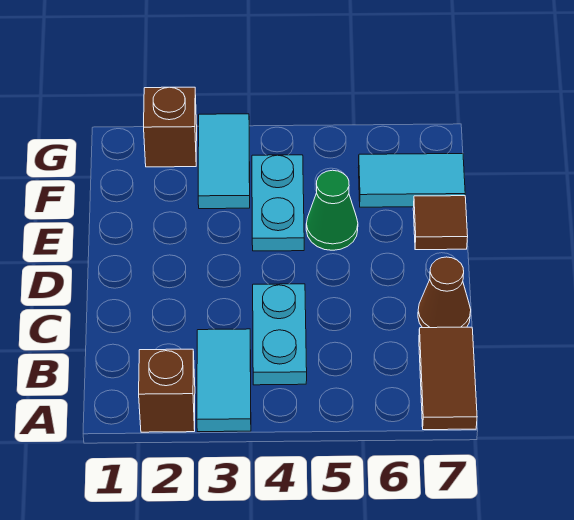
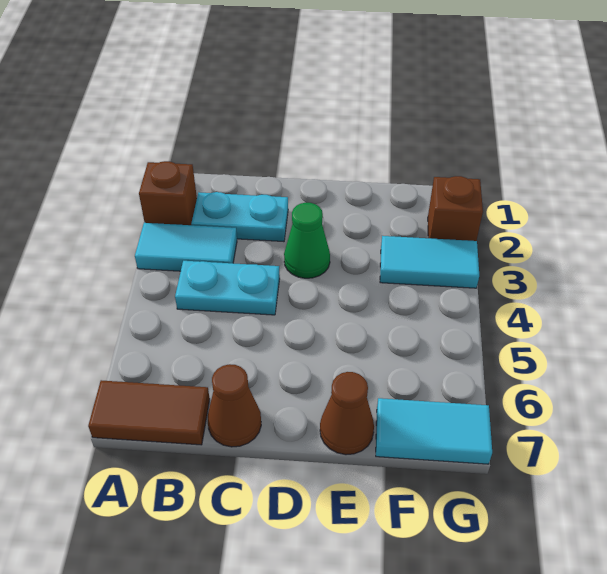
cyan plate E4:F4 level 1 -> cyan plate B2:C2 level 1
green cone E5 level 1 -> green cone D3 level 1
brown tile E7 level 1 -> brown cone E7 level 1
cyan tile F6:F7 level 1 -> cyan tile F7:G7 level 1

